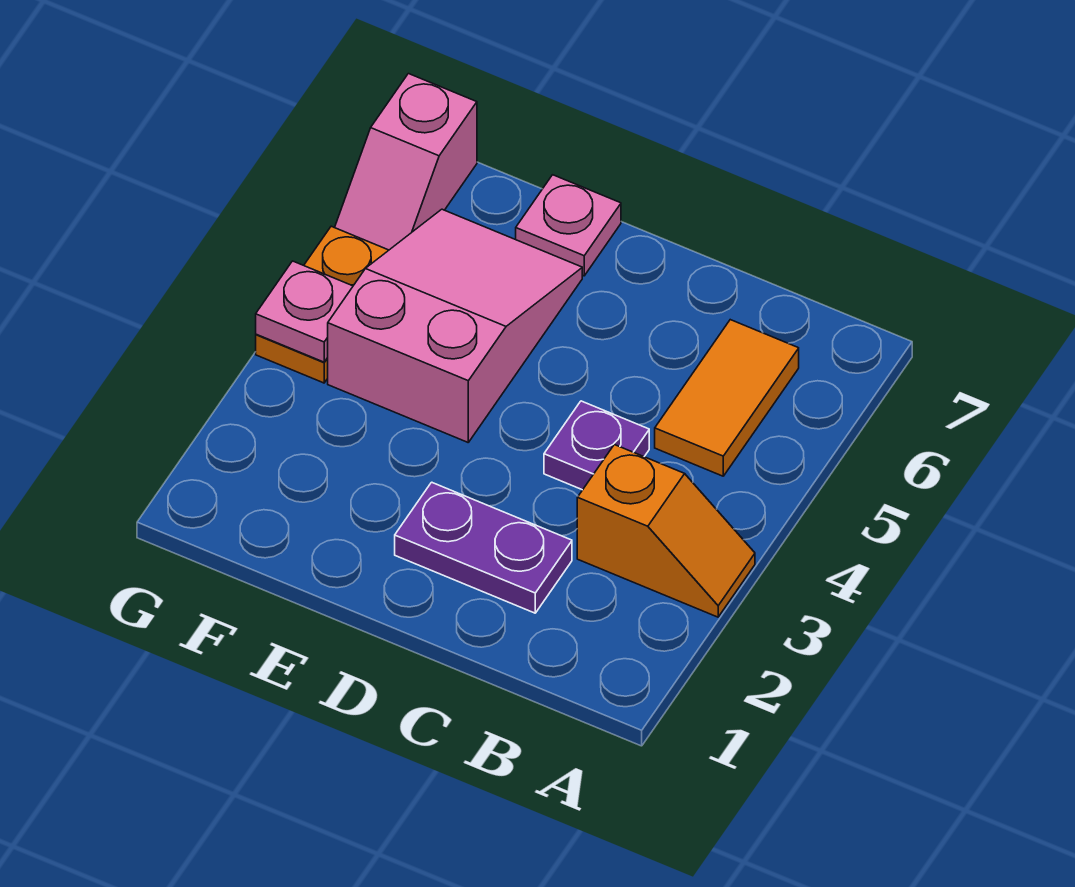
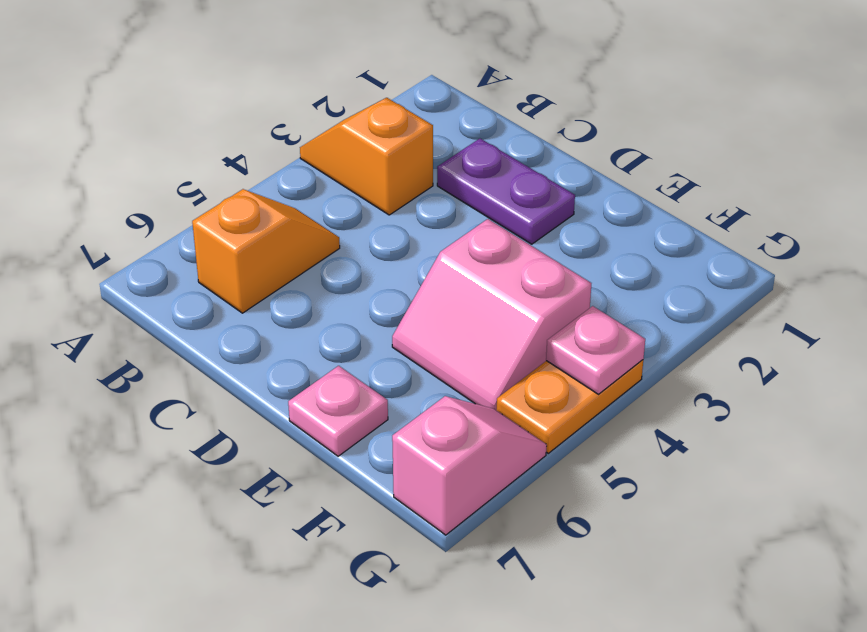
orange tile B5:B6 level 1 -> orange slope B5:B6 level 1 top 6
purple plate C4 level 1 -> none
pink slope E4:F6 level 1 top 4 -> pink slope E4:F5 level 1 top 4

